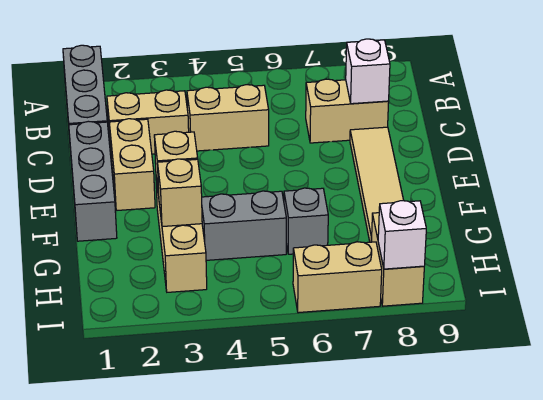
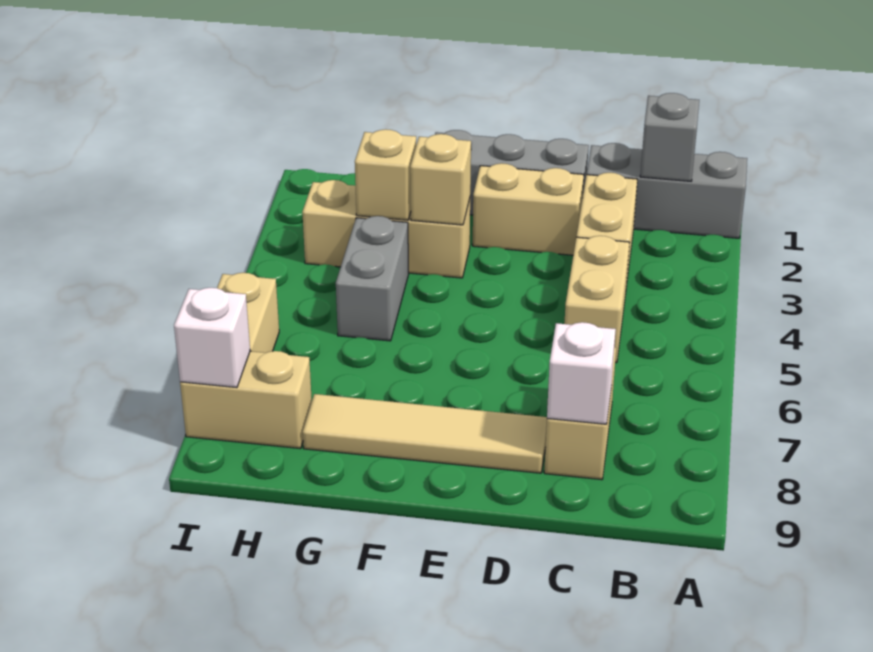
grey brick G6 level 1 -> grey brick B1 level 2

